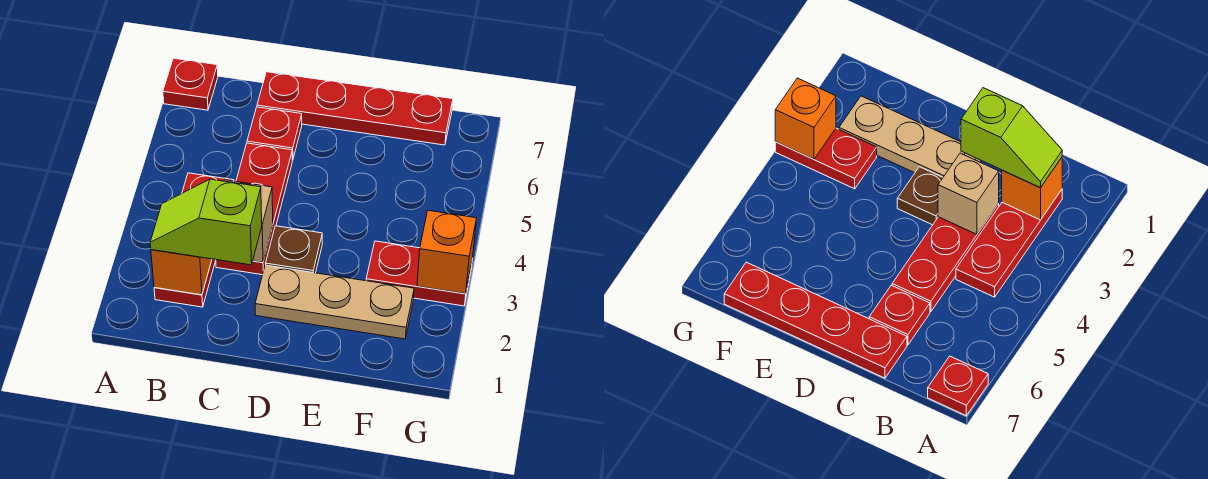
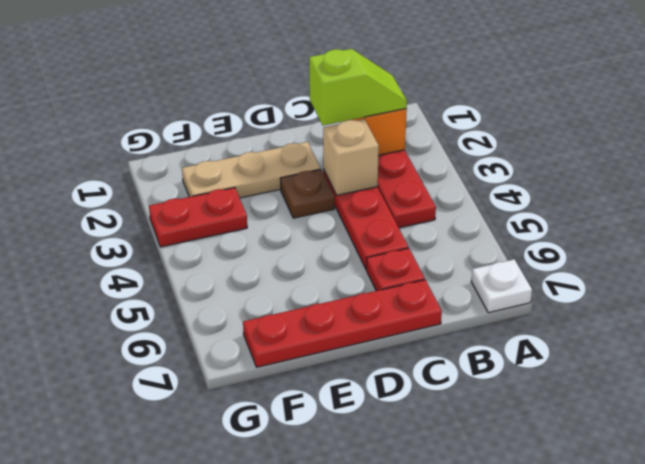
red plate A7 level 1 -> white plate A7 level 1
orange brick G3 level 2 -> none

